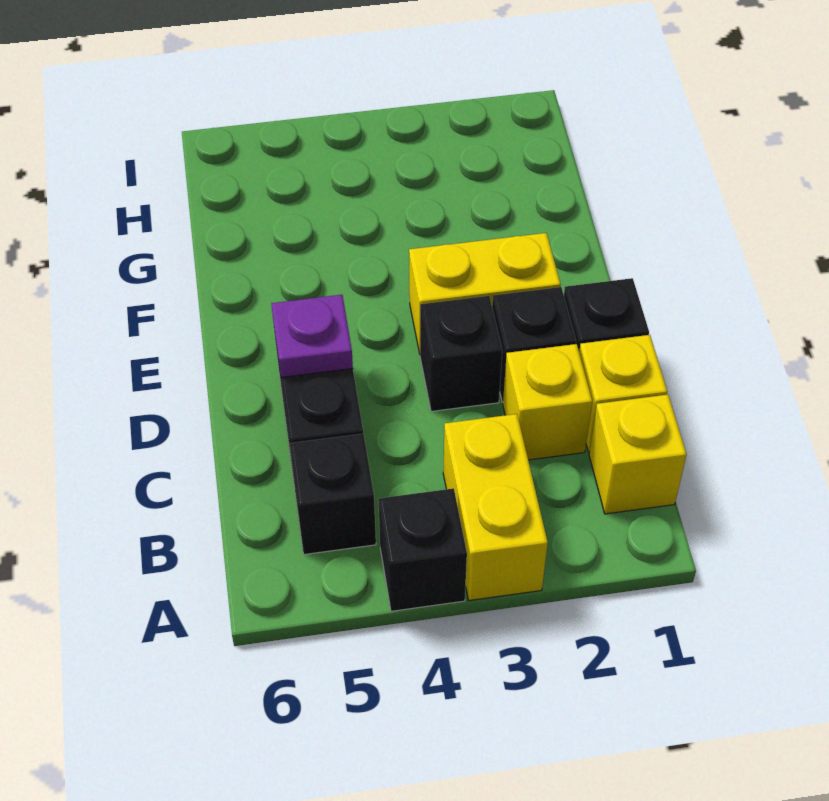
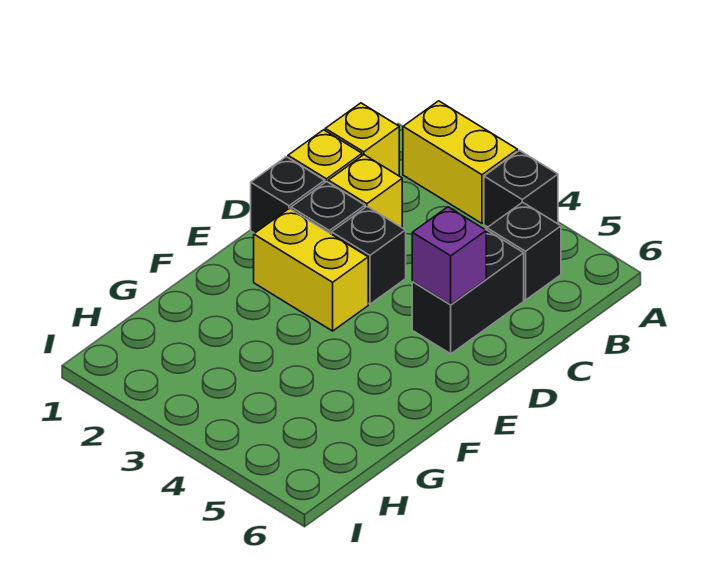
yellow brick A3:B3 level 1 -> yellow brick A2:A3 level 1
purple plate D5 level 2 -> purple brick D5 level 2

